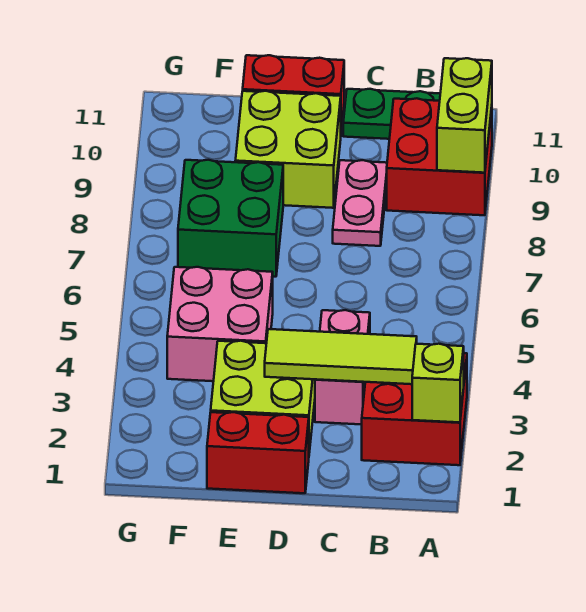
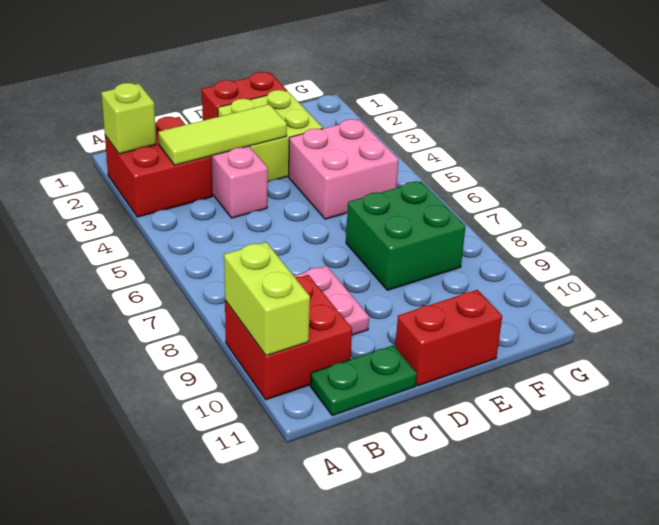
lime brick D9:E10 level 1 -> none

